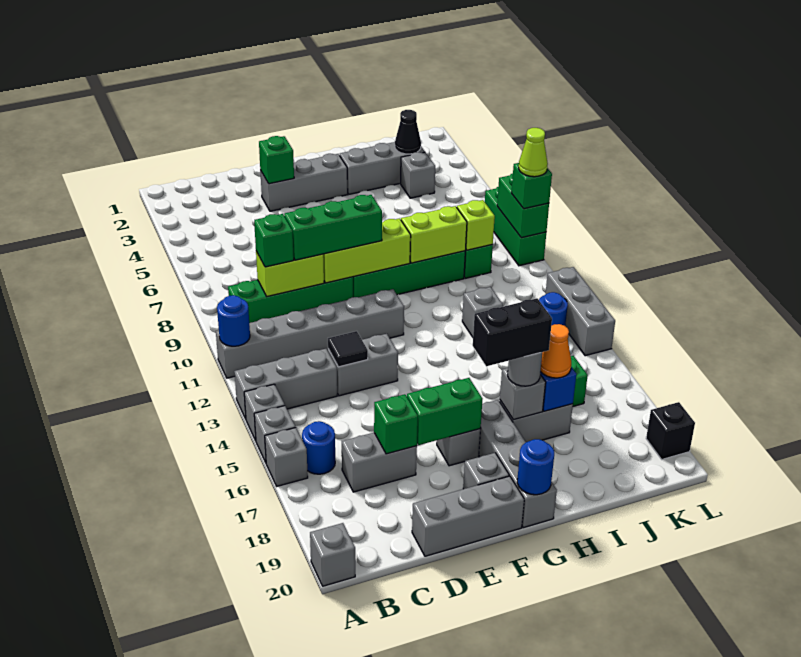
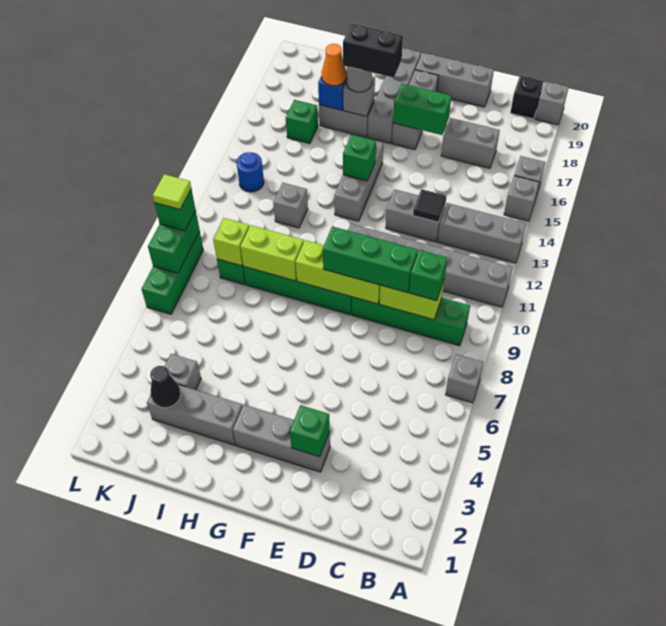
blue round brick A11 level 2 -> none
grey brick A14 level 1 -> grey brick A7 level 1
blue round brick B16 level 1 -> none
green brick D17 level 2 -> green brick G14 level 2
blue round brick G20 level 2 -> none
lime cone L9 level 4 -> lime tile L9 level 4
grey brick L12:L14 level 1 -> grey brick G13:G15 level 1
black brick L19 level 1 -> black brick B20 level 1

